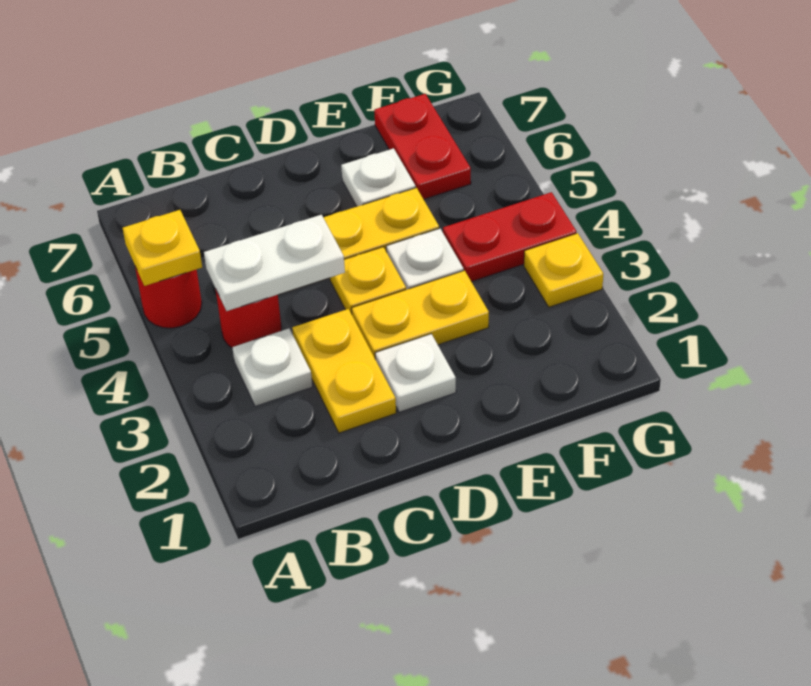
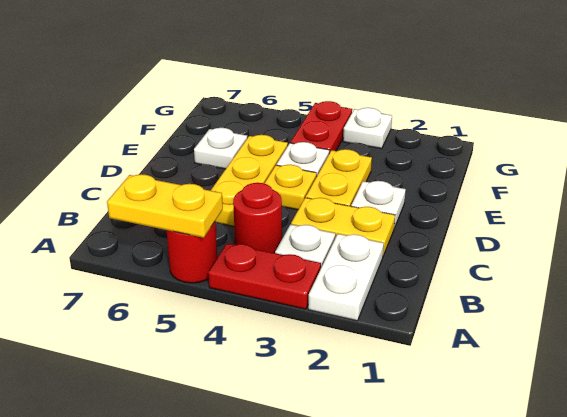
yellow plate A5 level 2 -> yellow plate A5:A6 level 2
white plate B4:C4 level 2 -> white plate A2:B2 level 1
red plate F6:F7 level 1 -> red plate A3:A4 level 1
yellow plate G3 level 1 -> white plate G3 level 1

